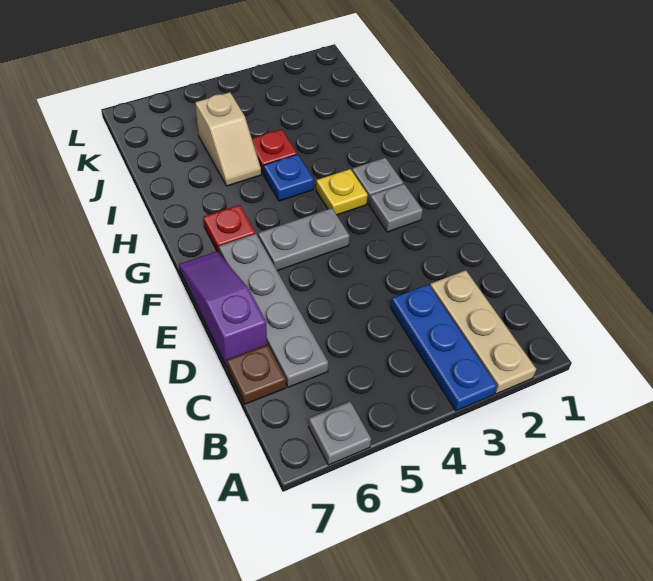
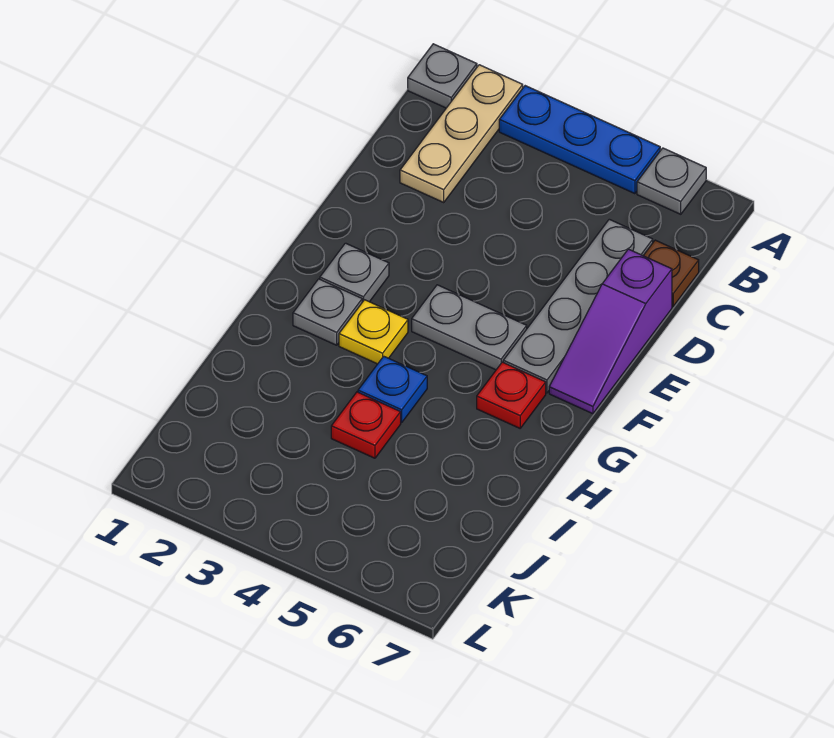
none -> grey plate A1 level 1
blue plate A3:C3 level 1 -> blue plate A3:A5 level 1
tan slope I5:J5 level 1 top J -> none

